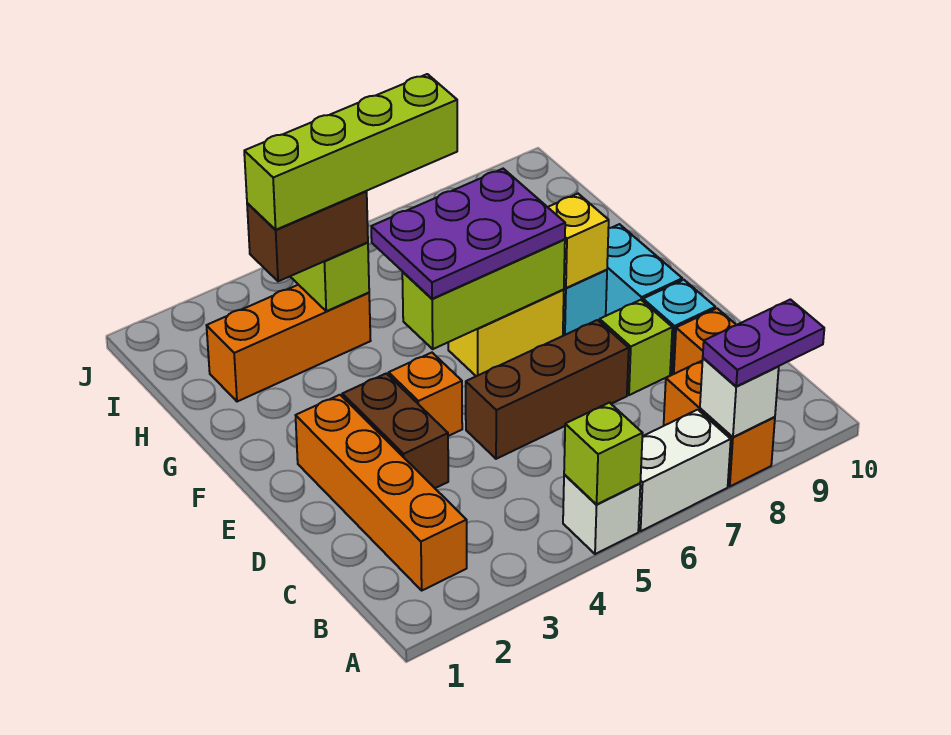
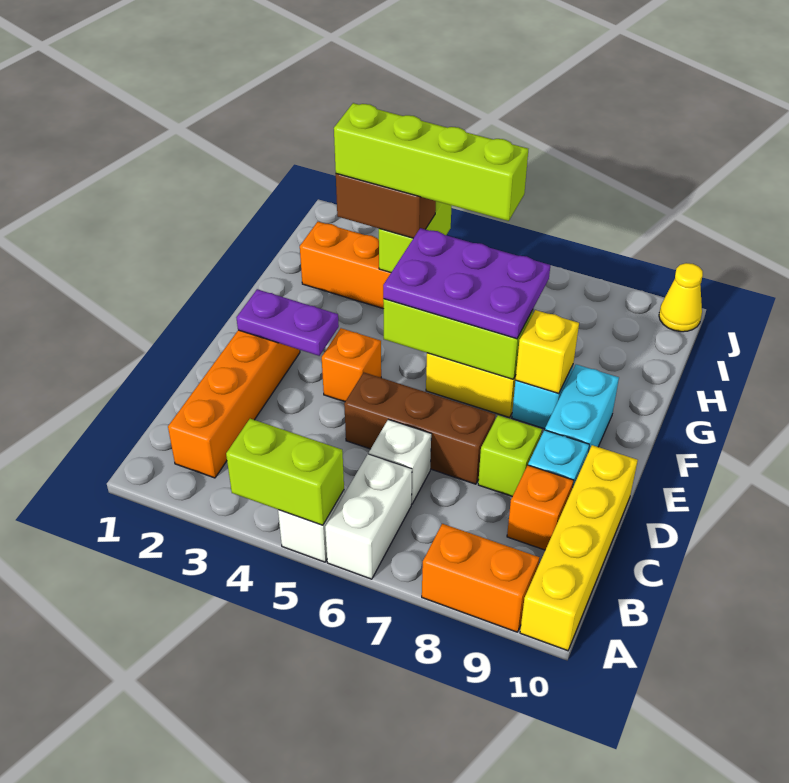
lime brick A5 level 2 -> lime brick A4:A5 level 2
white brick A6:A7 level 1 -> white brick A6:B6 level 1
orange brick A8:B8 level 1 -> orange brick A8:A9 level 1
white brick A8 level 2 -> white brick C6 level 1
purple plate A8:A9 level 3 -> purple plate E2:E3 level 2
none -> yellow brick A10:D10 level 1
brown brick D3:E3 level 1 -> none
none -> yellow cone J10 level 1

